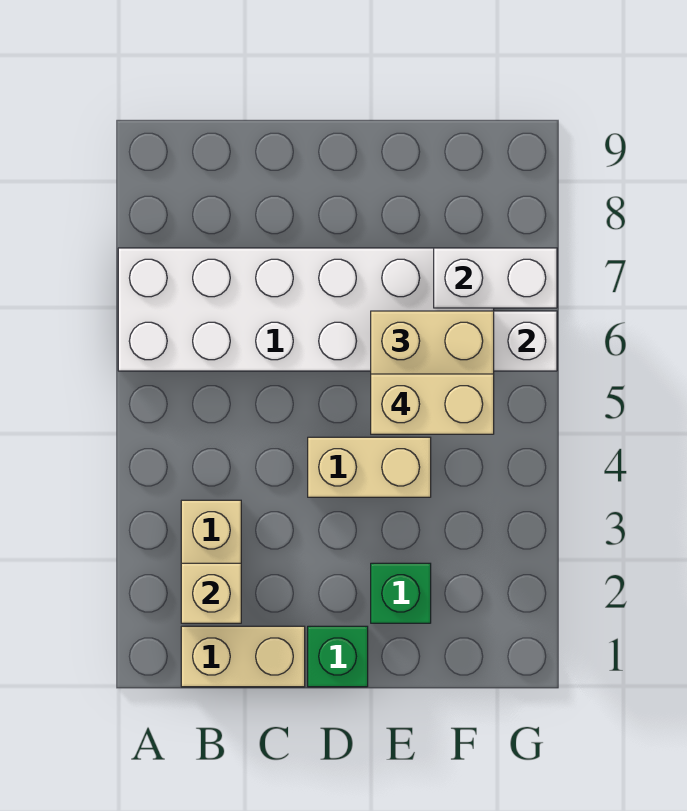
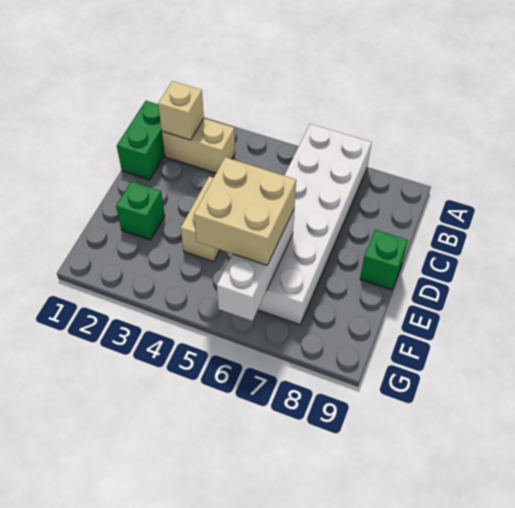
tan brick B1:C1 level 1 -> green brick B1:C1 level 1
green brick D1 level 1 -> green brick D9 level 1
tan brick E5:F5 level 4 -> none
white brick F7:G7 level 2 -> none

